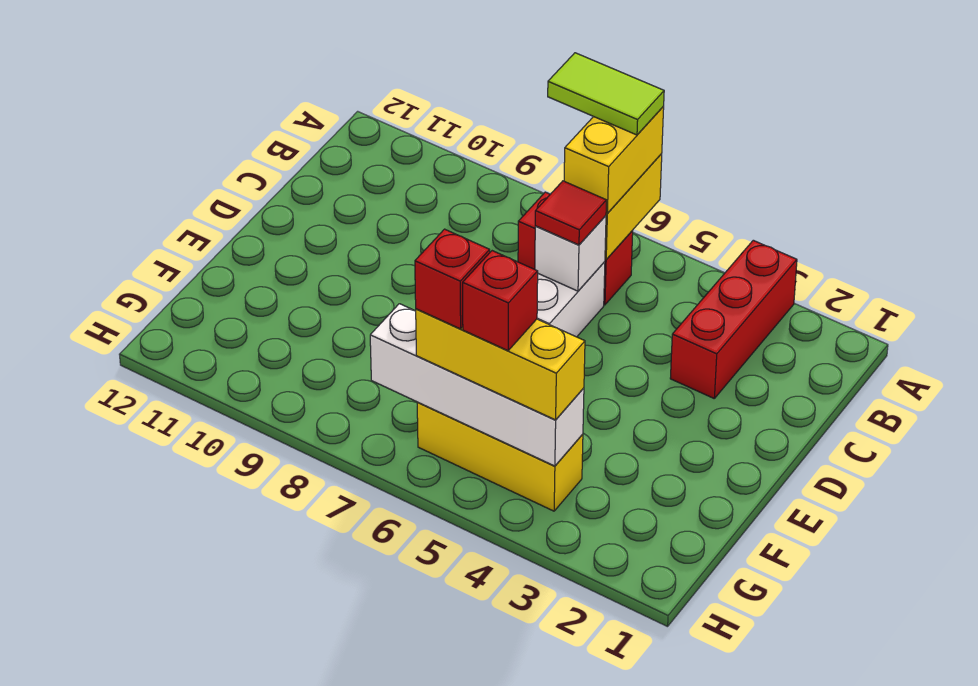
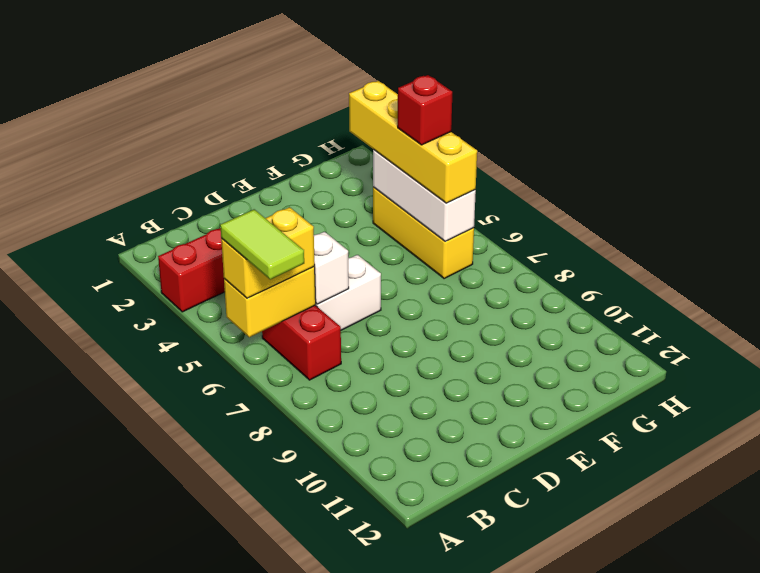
red tile C6 level 3 -> none
white brick G4:G7 level 2 -> white brick G4:G6 level 2
yellow brick G4:G6 level 3 -> yellow brick G3:G6 level 3
red brick G6 level 4 -> none

